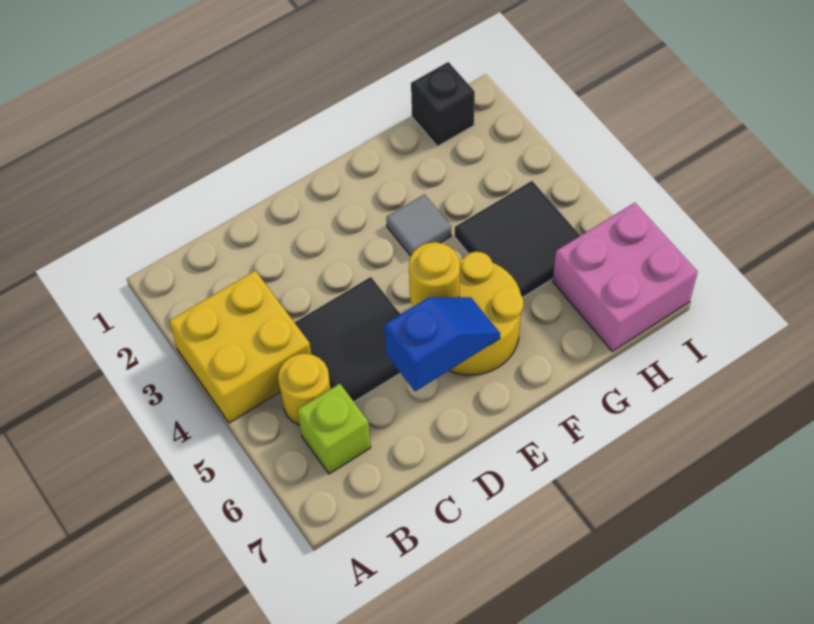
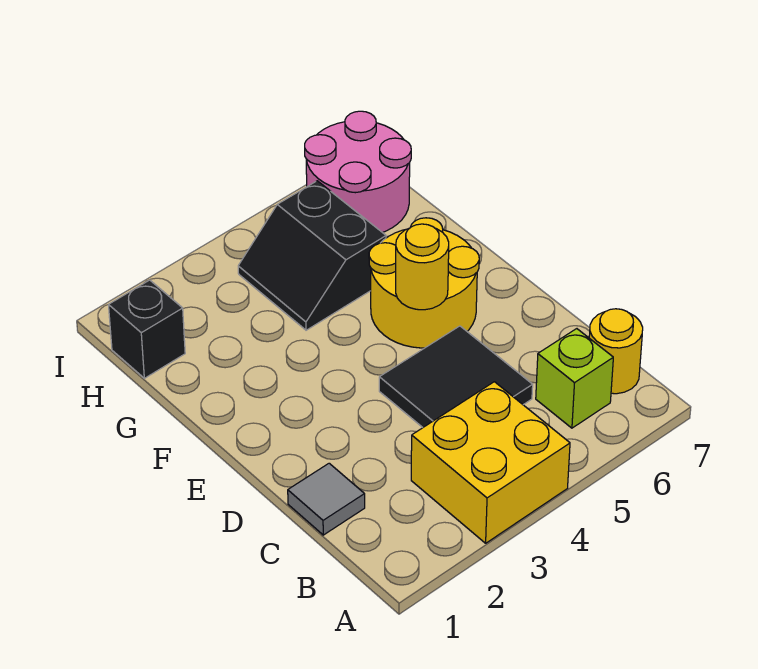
yellow round brick B5 level 1 -> yellow round brick B7 level 1
blue slope D6:E6 level 2 top D -> none
grey tile F3 level 1 -> grey tile C1 level 1
black tile G4:H5 level 1 -> black slope G4:H5 level 1 top 5
pink brick H6:I7 level 1 -> pink round brick H6:I7 level 1

